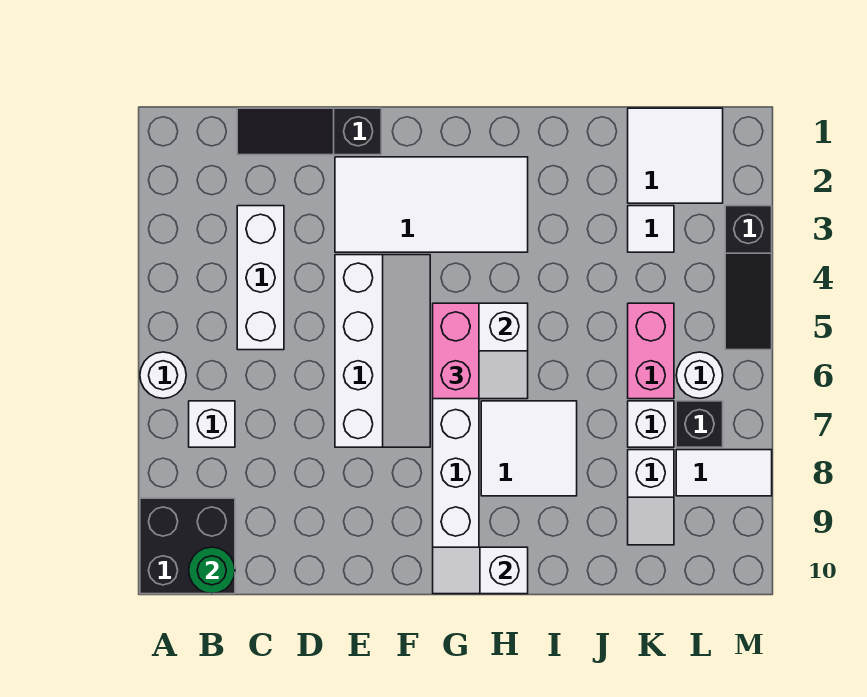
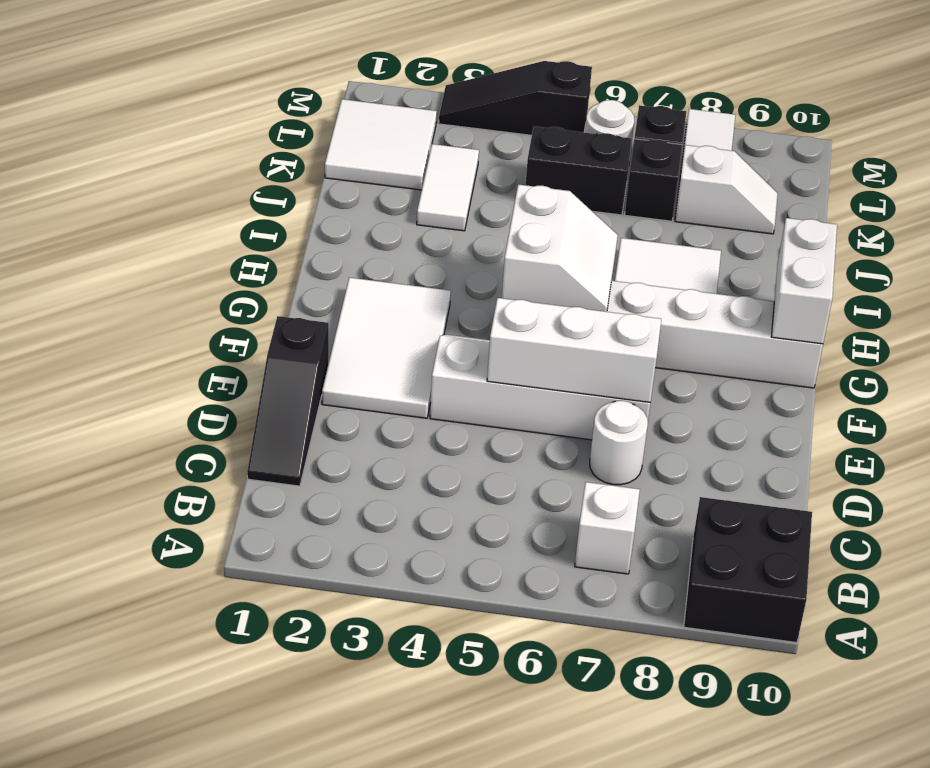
white round brick A6 level 1 -> white round brick D7 level 1
green round brick B10 level 2 -> none
white brick C3:C5 level 1 -> white brick E5:E7 level 2
white tile E2:H3 level 1 -> white tile E2:G3 level 1
pink brick G5:G6 level 3 -> none
white slope G10:H10 level 2 top H -> white brick G10:H10 level 2
white tile K3 level 1 -> white tile J3:K3 level 1
pink brick K5:K6 level 1 -> black brick K5:K6 level 1
white brick K7 level 1 -> black brick K7 level 1
black slope M3:M5 level 1 top 3 -> black slope M3:M5 level 1 top 5

